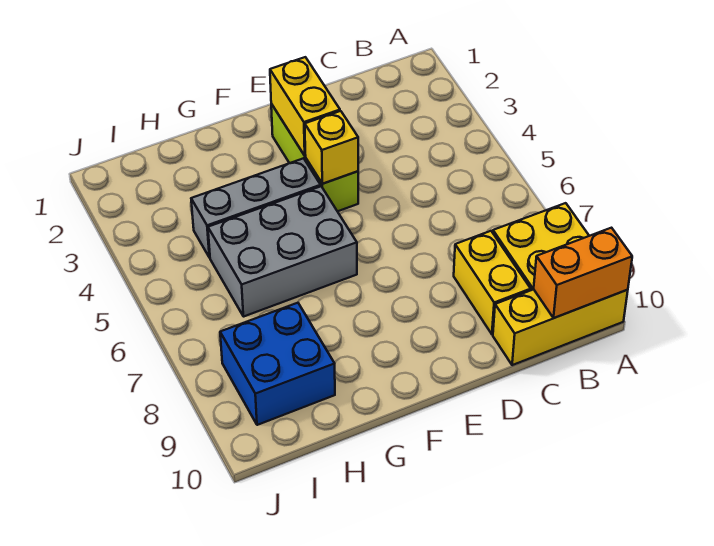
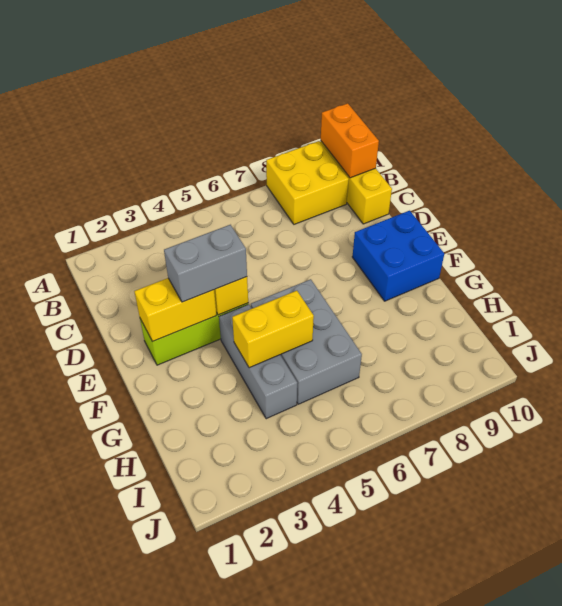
yellow brick C8:C9 level 1 -> yellow brick G4:G5 level 2
none -> grey brick E3:E4 level 3
blue brick H8:I9 level 1 -> blue brick E9:F10 level 1

